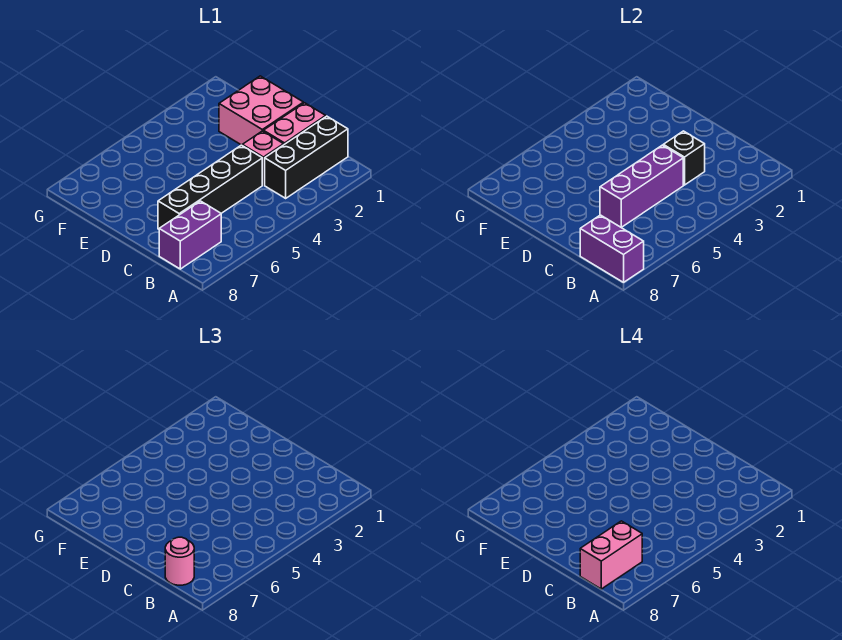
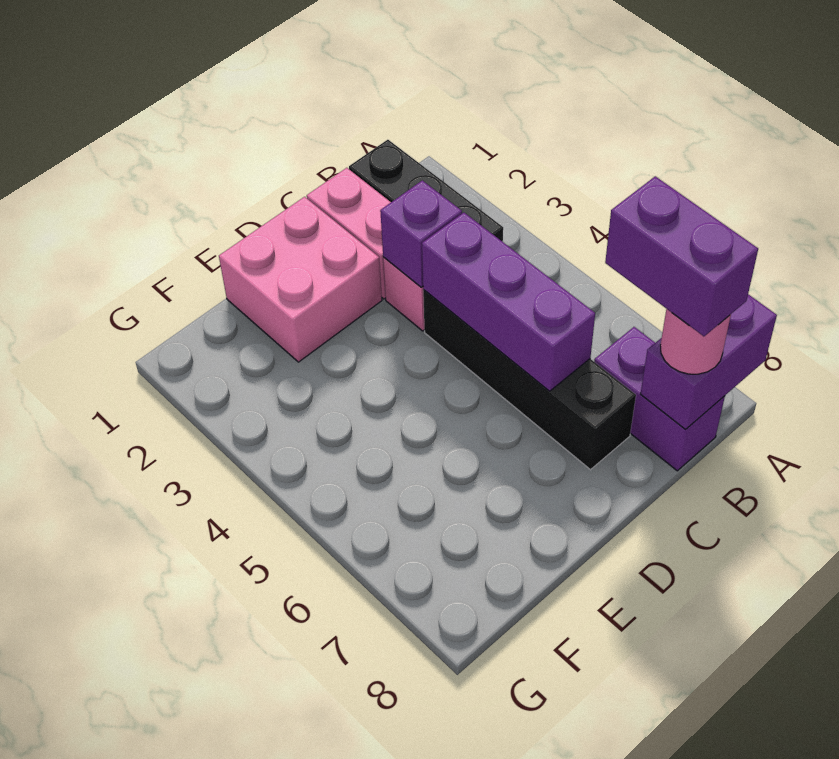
pink brick B7:B8 level 4 -> purple brick B7:B8 level 4
black brick C3 level 2 -> purple brick C3 level 2

